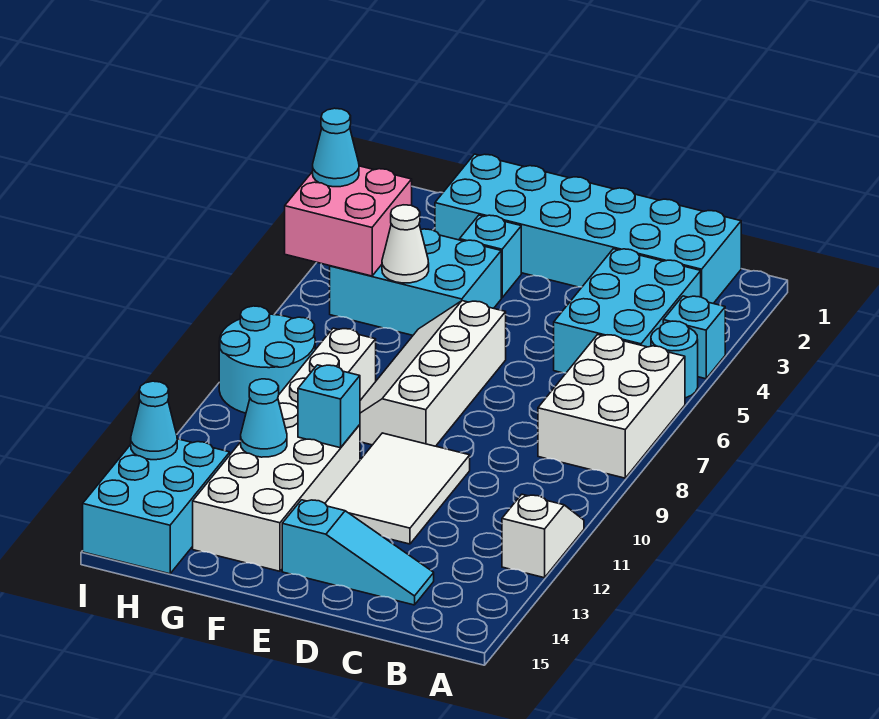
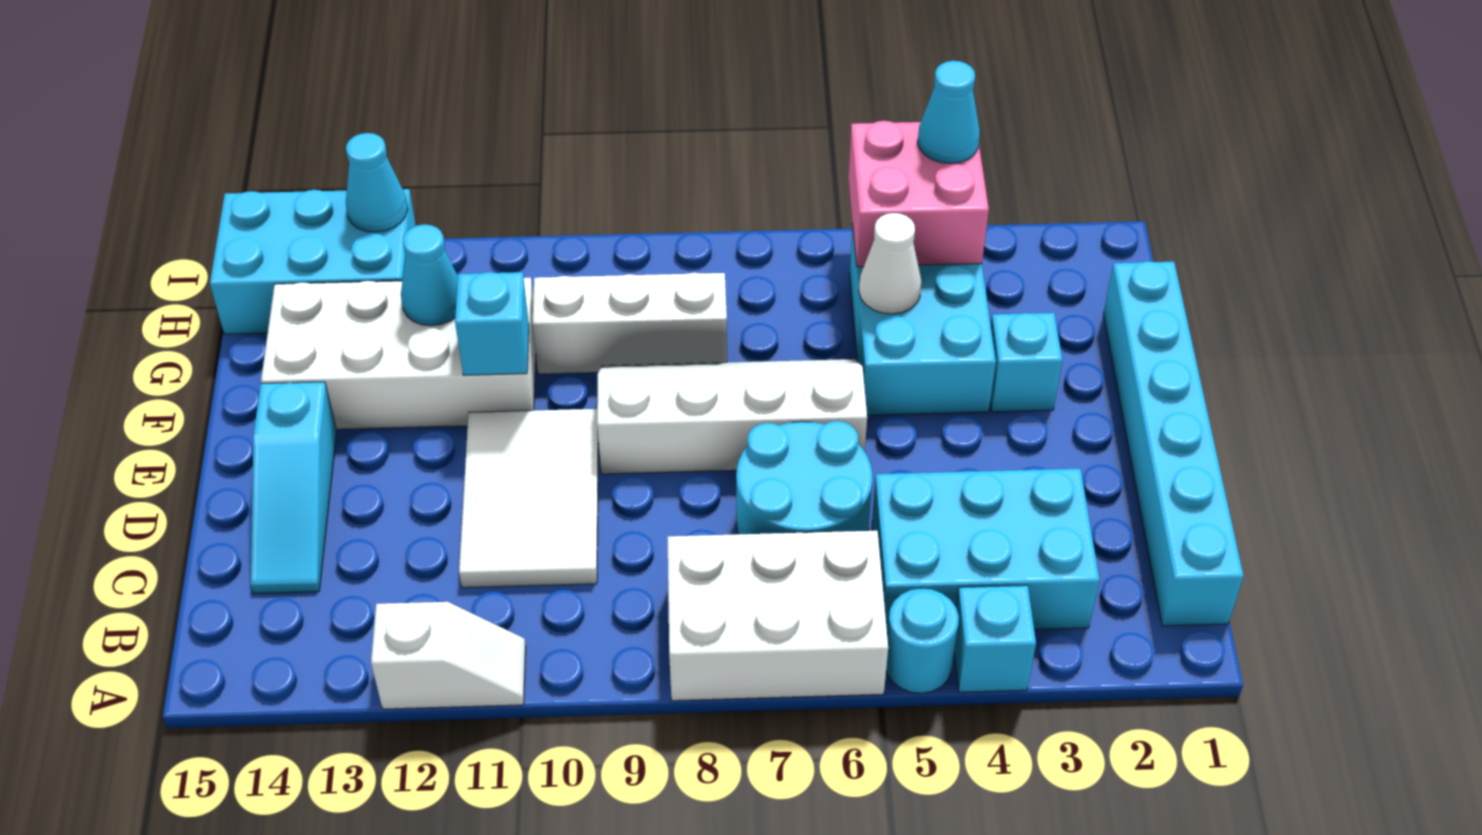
cyan brick B1:G2 level 1 -> cyan brick B1:G1 level 1
white tile D10:E12 level 1 -> white tile C10:E11 level 1
cyan round brick H8:I9 level 1 -> cyan round brick C6:D7 level 1

